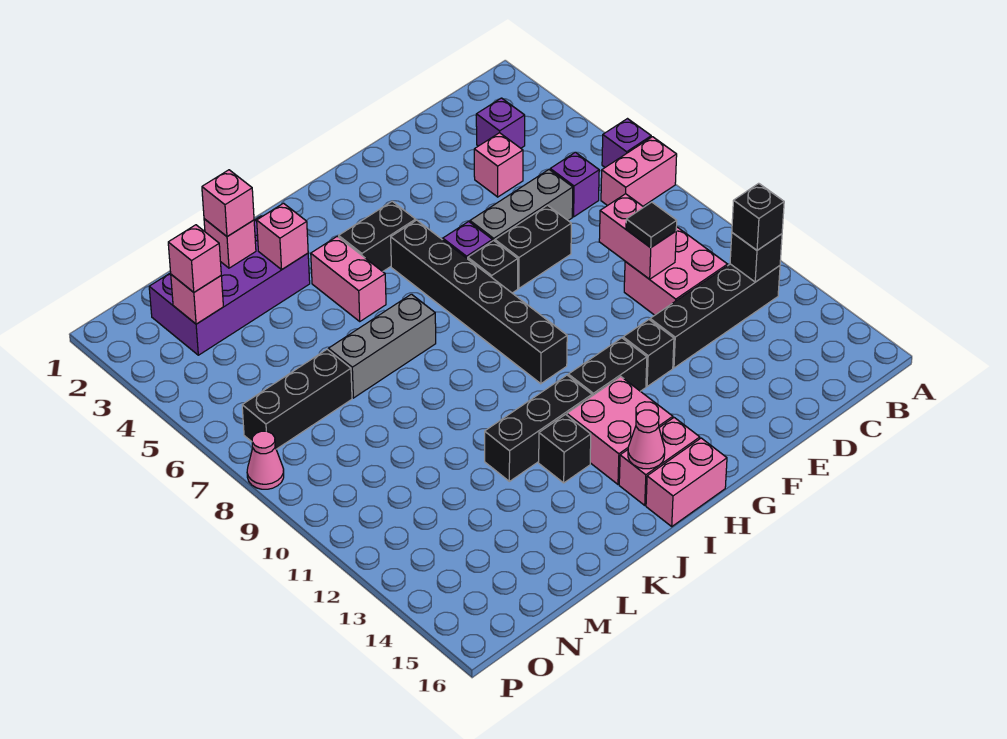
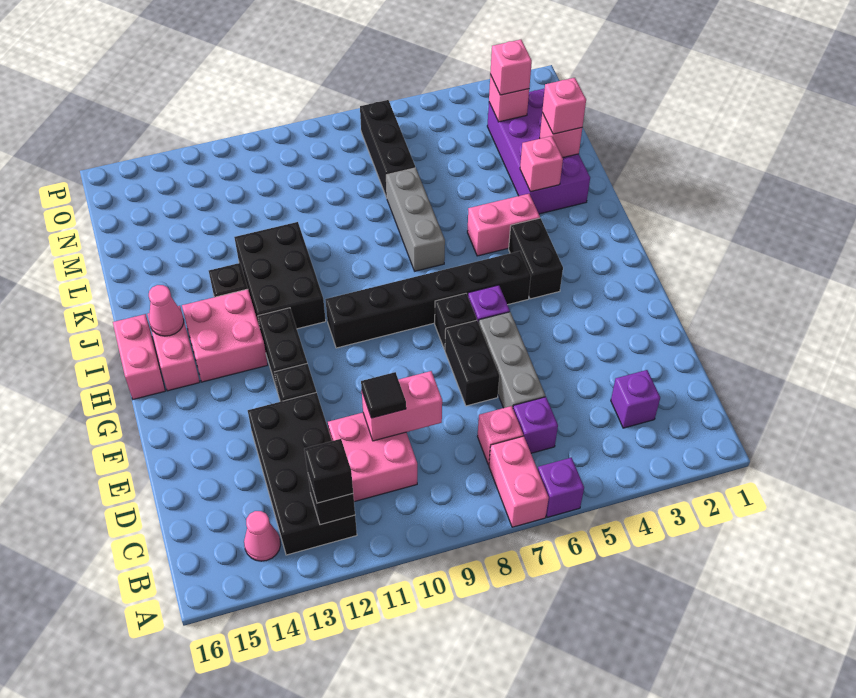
black brick B12:E12 level 1 -> black brick B12:E13 level 1
pink brick D4 level 1 -> pink brick C7 level 1
black brick I12:K12 level 1 -> black brick I11:K12 level 1
pink cone P8 level 1 -> pink cone B14 level 1

